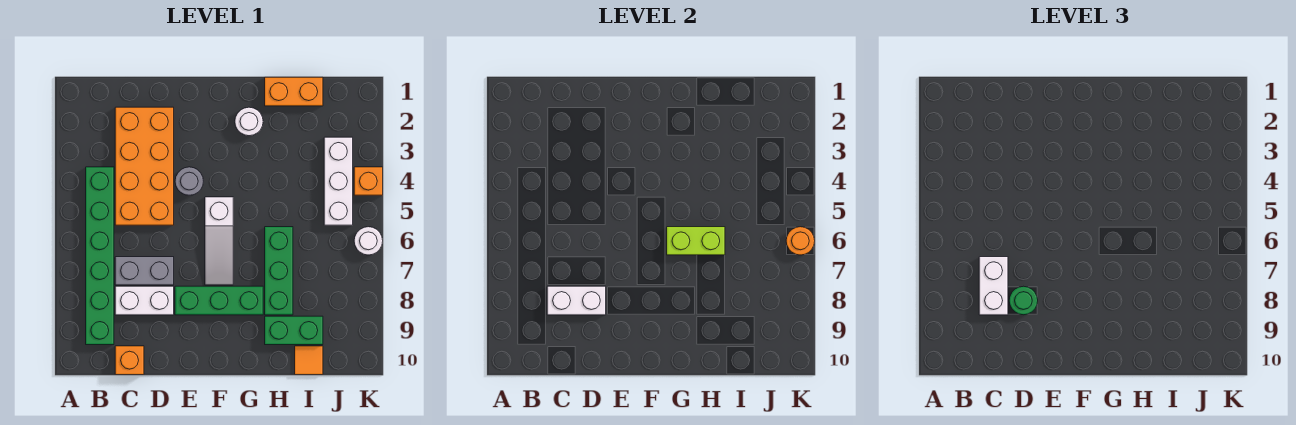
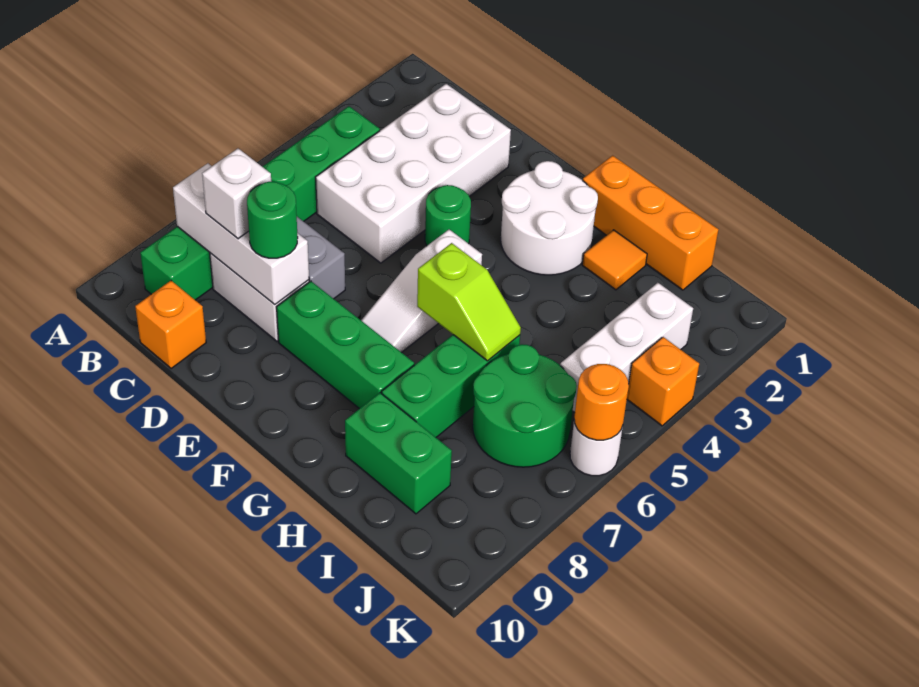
orange brick C2:D5 level 1 -> white brick C2:D5 level 1
white brick C7:C8 level 3 -> white brick C8 level 3
white brick C8:D8 level 2 -> white brick B8:D8 level 2
grey round brick E4 level 1 -> green round brick E4 level 1
white round brick G2 level 1 -> white round brick F2:G3 level 1
lime brick G6:H6 level 2 -> lime slope G6:H6 level 2 top G
orange brick H1:I1 level 1 -> orange brick G1:I1 level 1
none -> green round brick I6:J7 level 1
orange tile I10 level 1 -> orange tile H2 level 1

